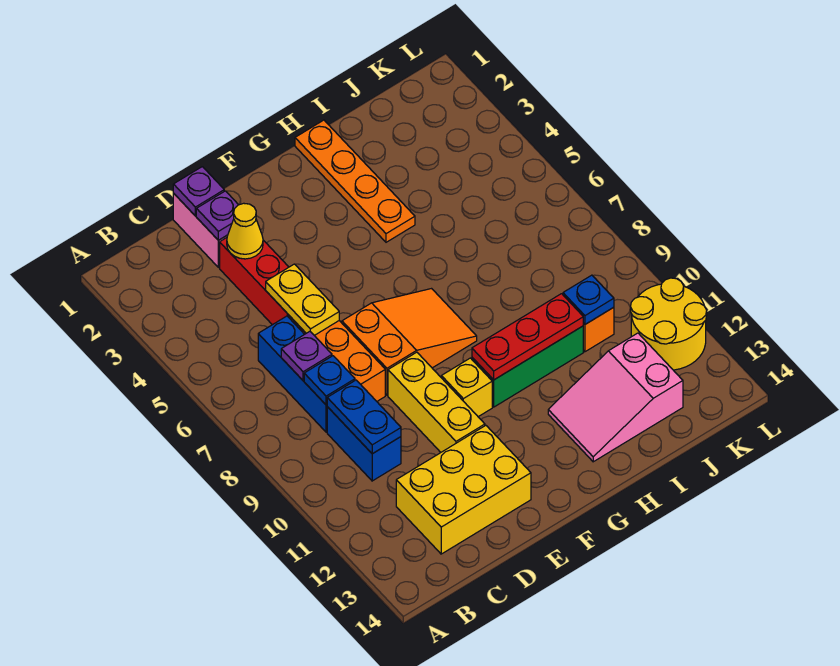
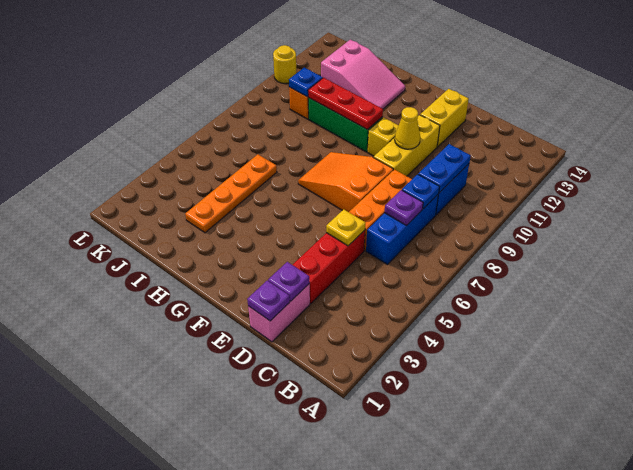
yellow brick C12:E13 level 1 -> yellow brick E12:E13 level 1
yellow cone D3 level 2 -> yellow cone E10 level 2
yellow plate D5:D6 level 2 -> yellow plate D5 level 2
orange plate H1:H4 level 1 -> orange plate I3:I6 level 1
yellow round brick K11:L12 level 1 -> yellow round brick L11 level 1

